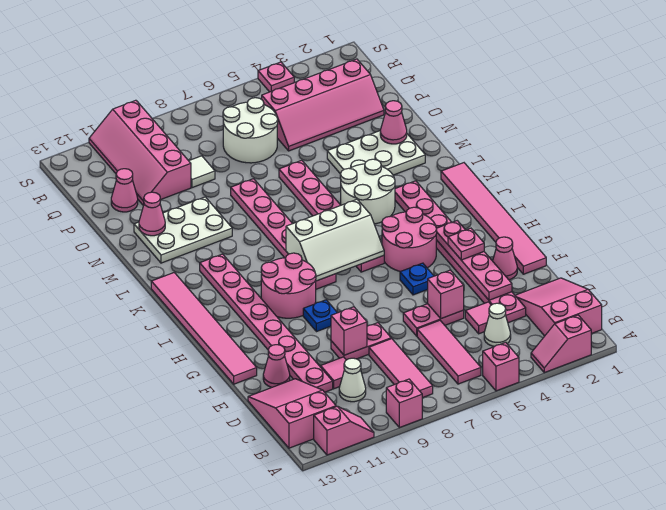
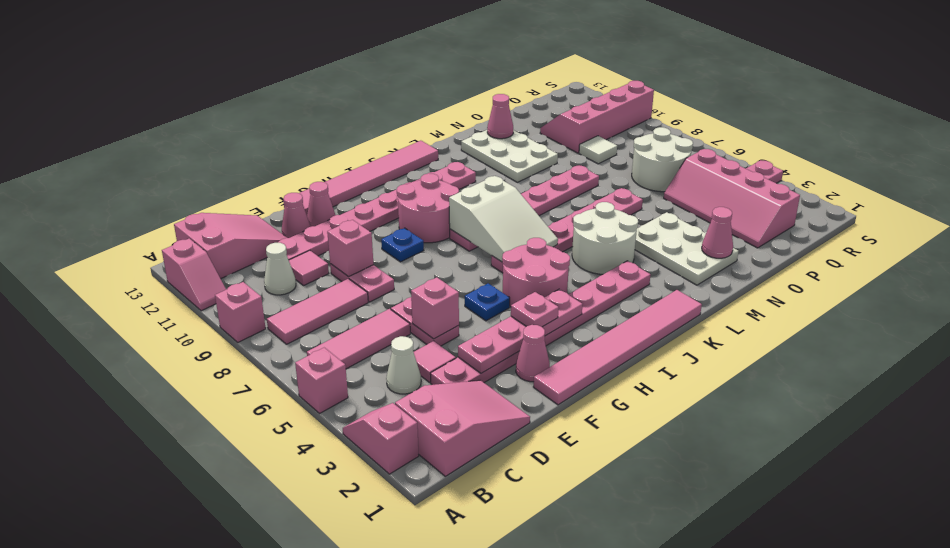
white slope I6:J8 level 2 top J -> white slope I6:J8 level 2 top 8
pink cone P12 level 1 -> pink cone F12 level 1

